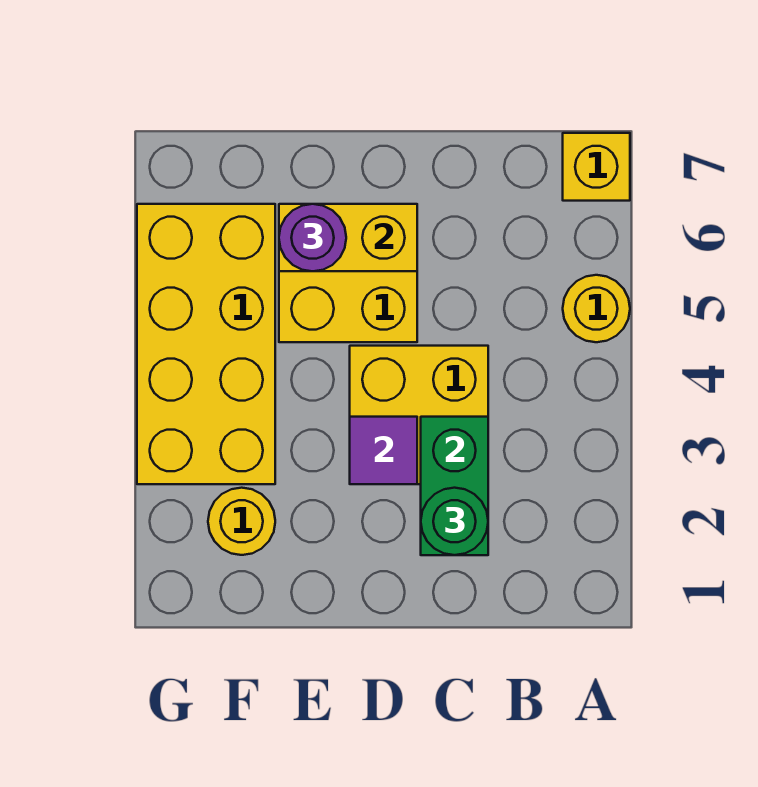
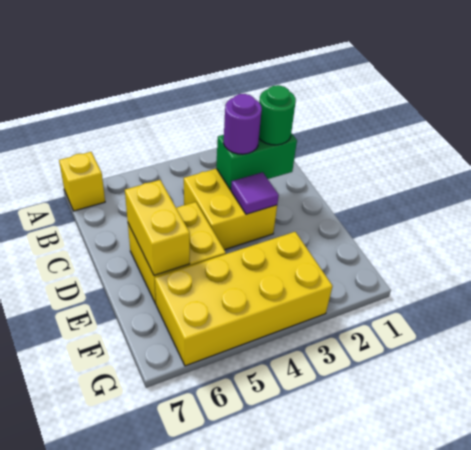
yellow round brick A5 level 1 -> none
purple round brick E6 level 3 -> purple round brick C3 level 3
yellow round brick F2 level 1 -> none

